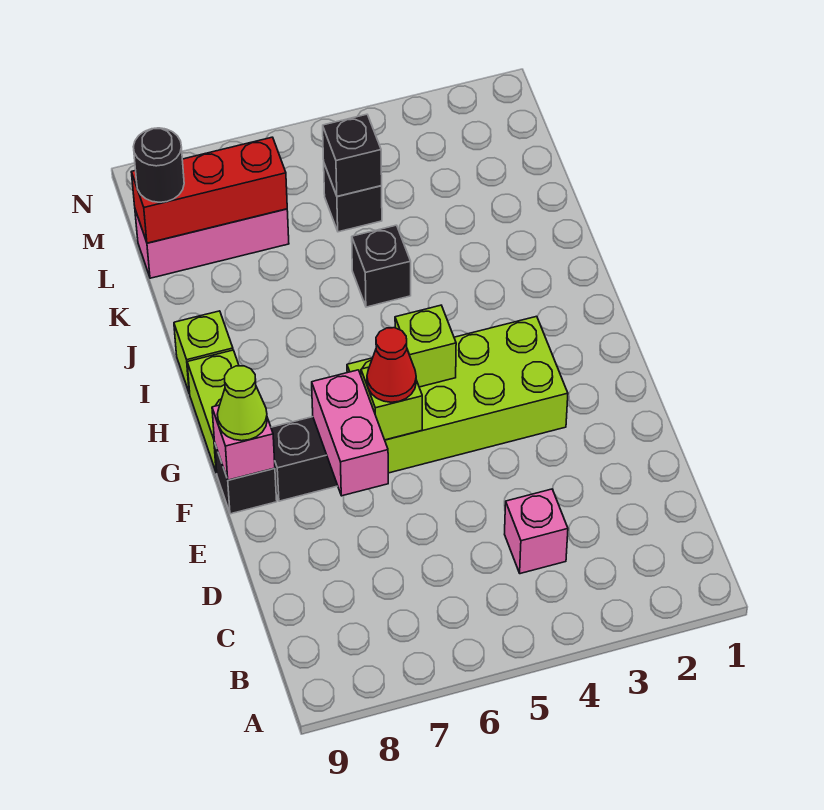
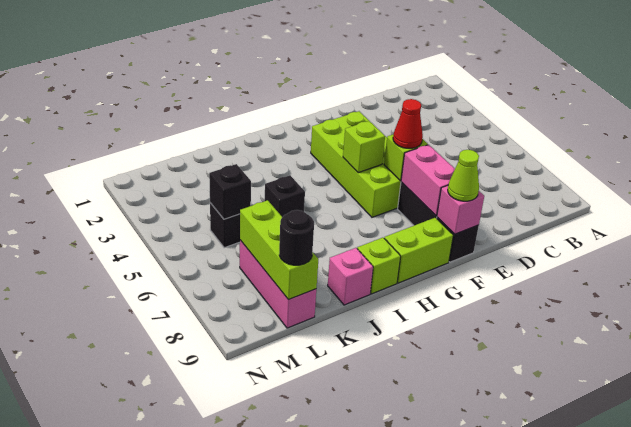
pink brick C4 level 1 -> pink brick J9 level 1
pink brick E7:F7 level 2 -> pink brick F7:F8 level 2
red brick L7:L9 level 2 -> lime brick L7:L9 level 2

